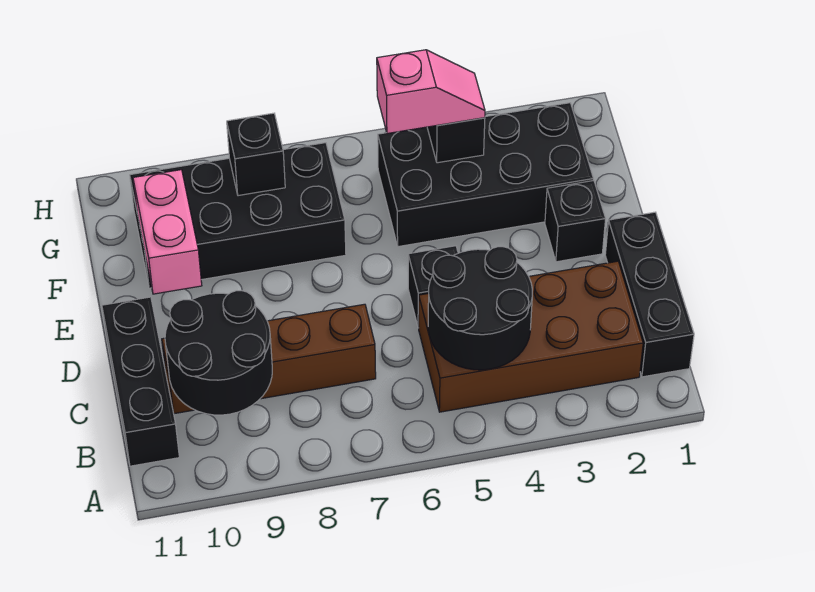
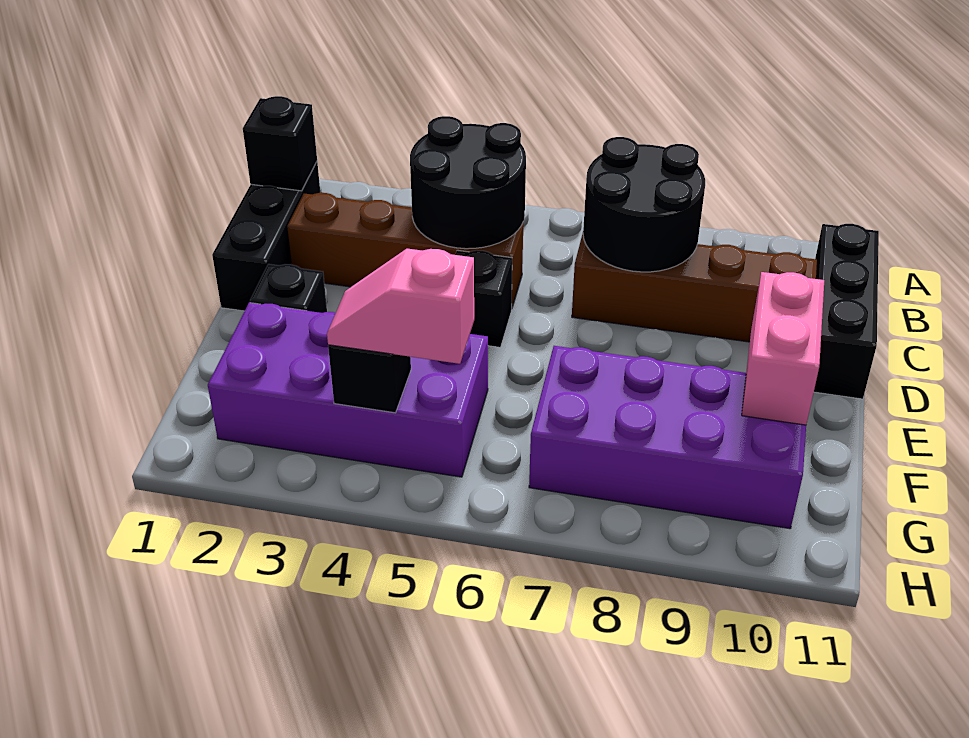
brown brick B2:C5 level 1 -> brown brick C2:C5 level 1
black round brick B9:C10 level 2 -> black round brick B7:C8 level 2
black brick F2:G5 level 1 -> purple brick F2:G5 level 1
black brick F7:G10 level 1 -> purple brick F7:G10 level 1
black brick G8 level 2 -> black brick B1 level 2

